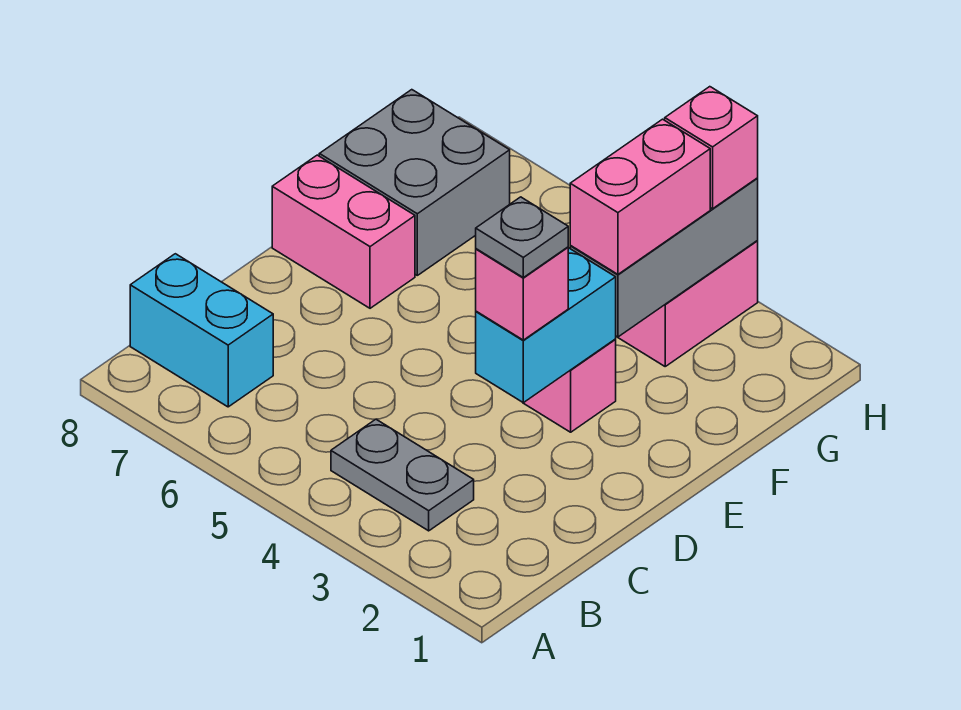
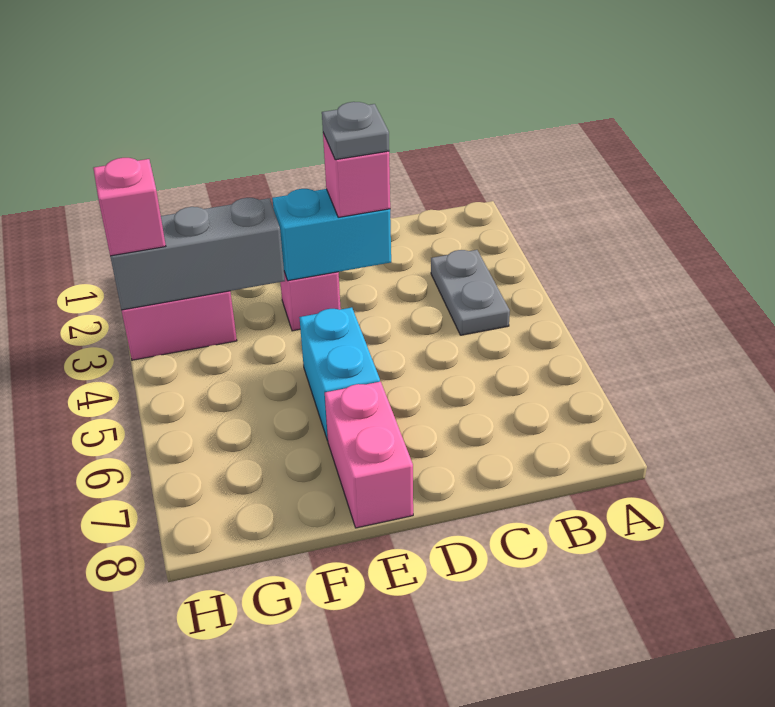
cyan brick B7:B8 level 1 -> cyan brick E5:E6 level 1
pink brick F3:G3 level 3 -> none
grey brick F7:G8 level 1 -> none

